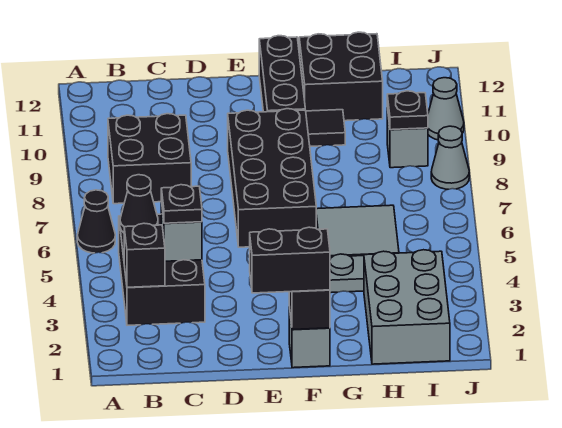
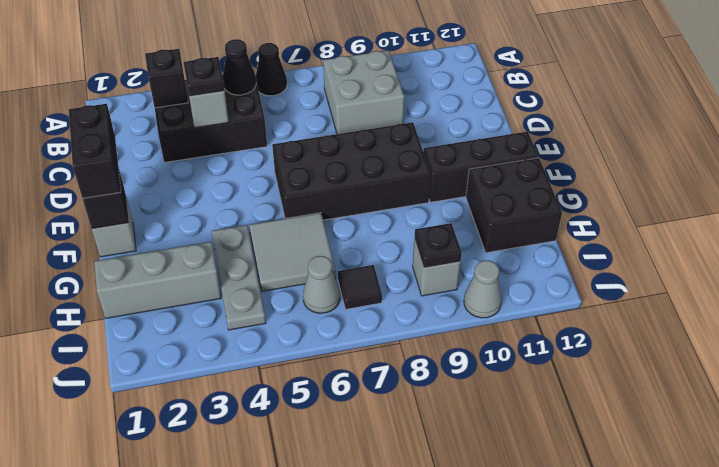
black brick B8:C9 level 1 -> grey brick B8:C9 level 1
black tile G10 level 1 -> black tile I7 level 1
grey brick H1:I3 level 1 -> grey brick H1:H3 level 1
grey cone J8 level 1 -> grey cone I6 level 1

